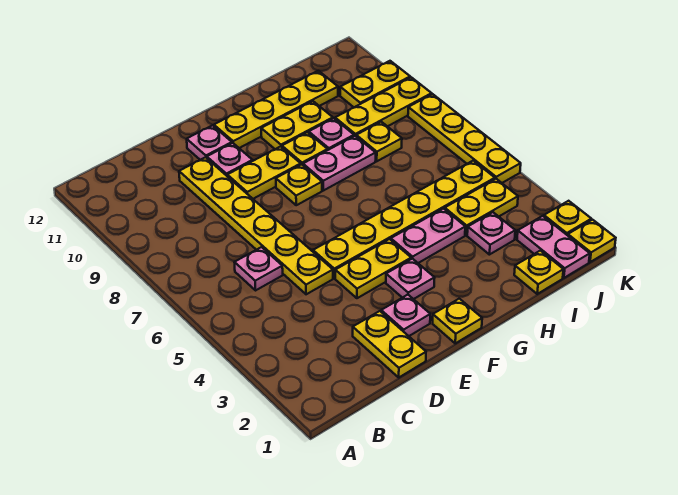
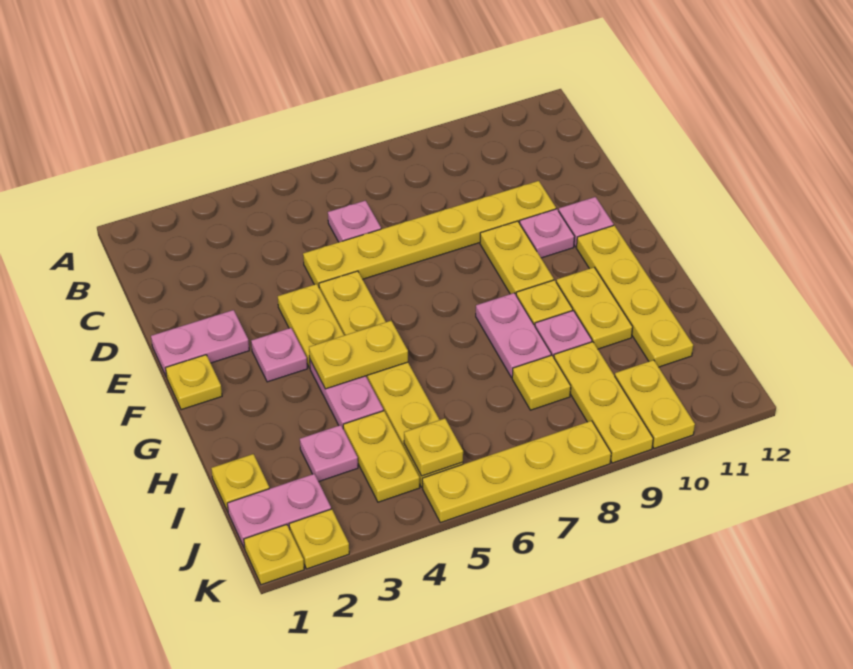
yellow plate D1:D2 level 1 -> yellow plate G4:G5 level 2
pink plate E2 level 1 -> pink plate E1:E2 level 1
yellow plate F8 level 1 -> yellow plate J5 level 2

